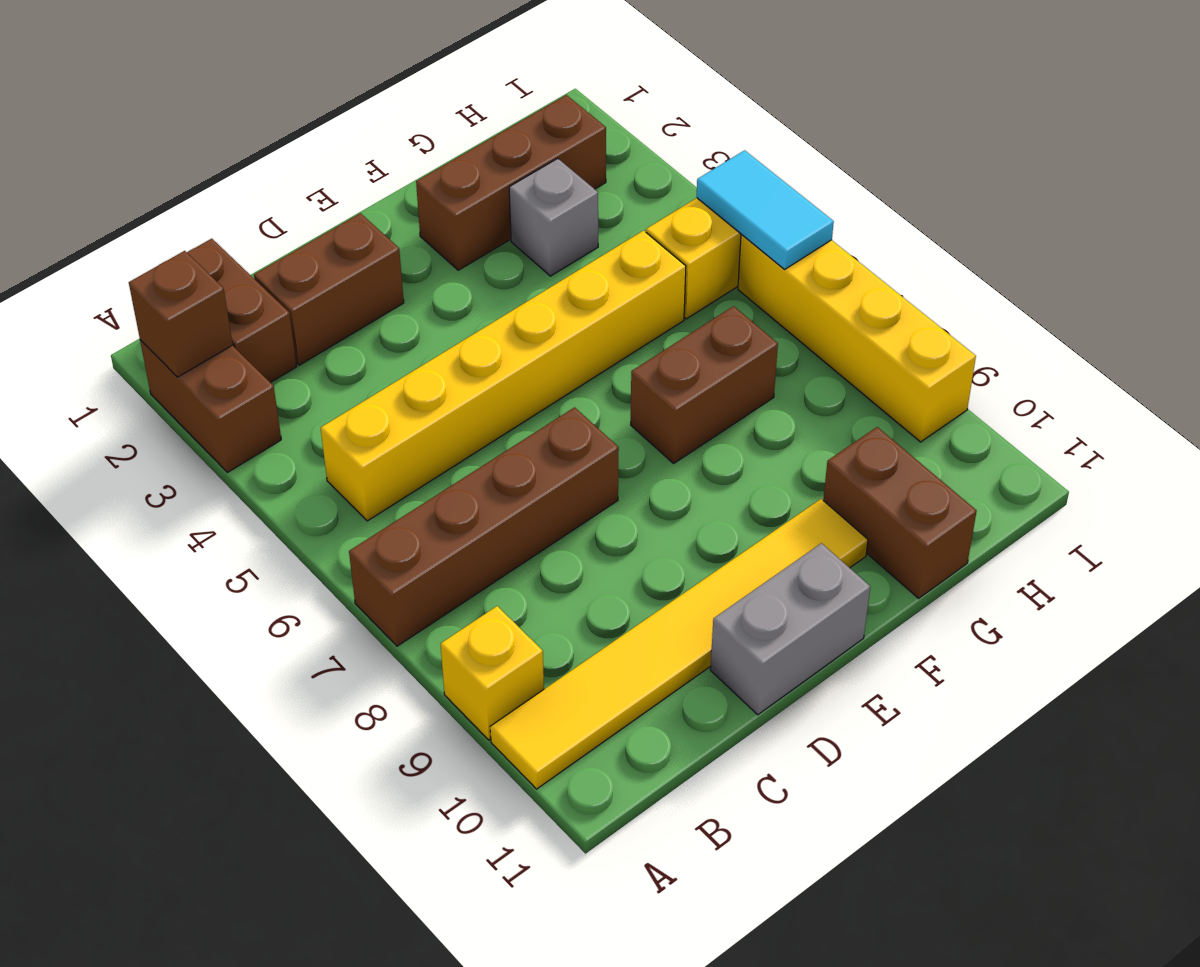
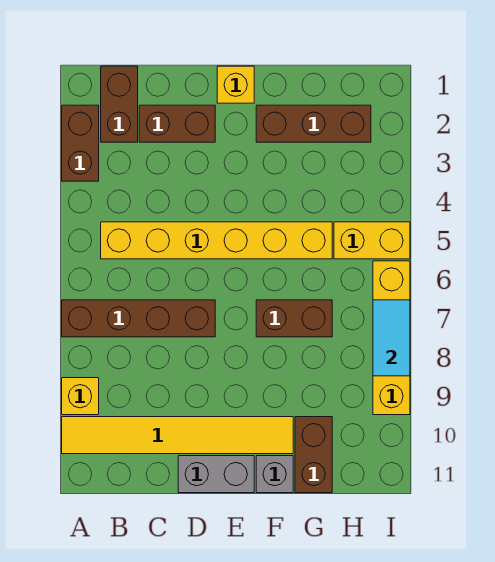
brown brick A2 level 2 -> none
none -> yellow brick E1 level 1
grey brick G3 level 1 -> grey brick F11 level 1
cyan tile I5:I6 level 2 -> cyan tile I7:I8 level 2

